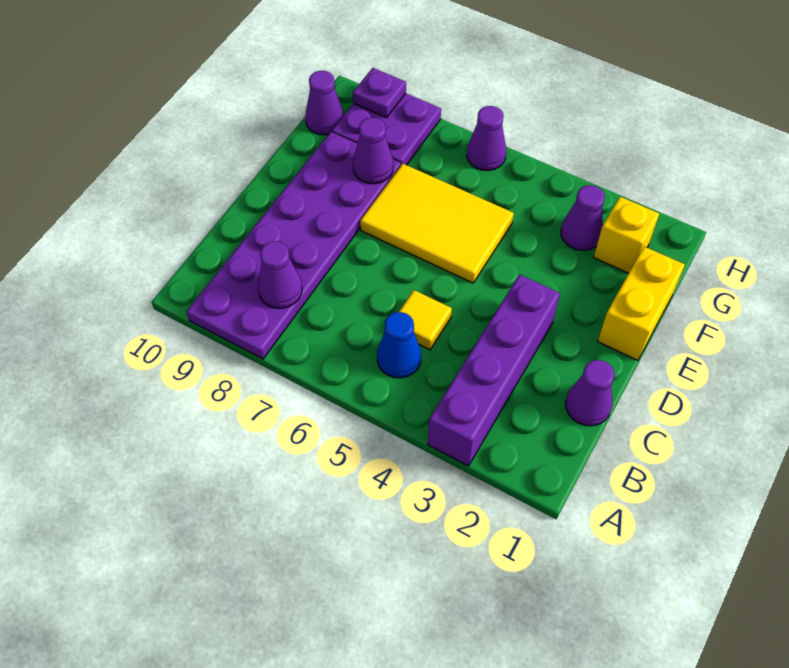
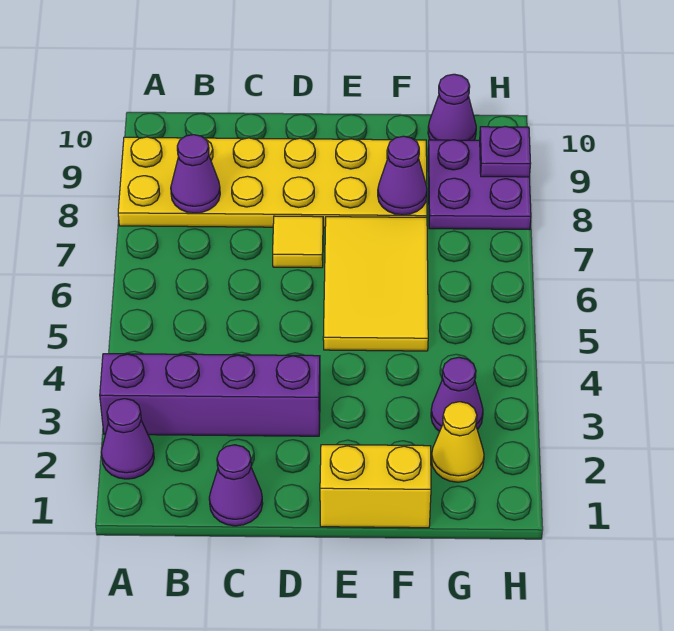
purple plate A8:F9 level 1 -> yellow plate A8:F9 level 1
blue cone B5 level 1 -> none
yellow tile C5 level 1 -> yellow tile D7 level 1
yellow brick G2 level 1 -> yellow cone G2 level 1
purple cone H6 level 1 -> purple cone A2 level 1

